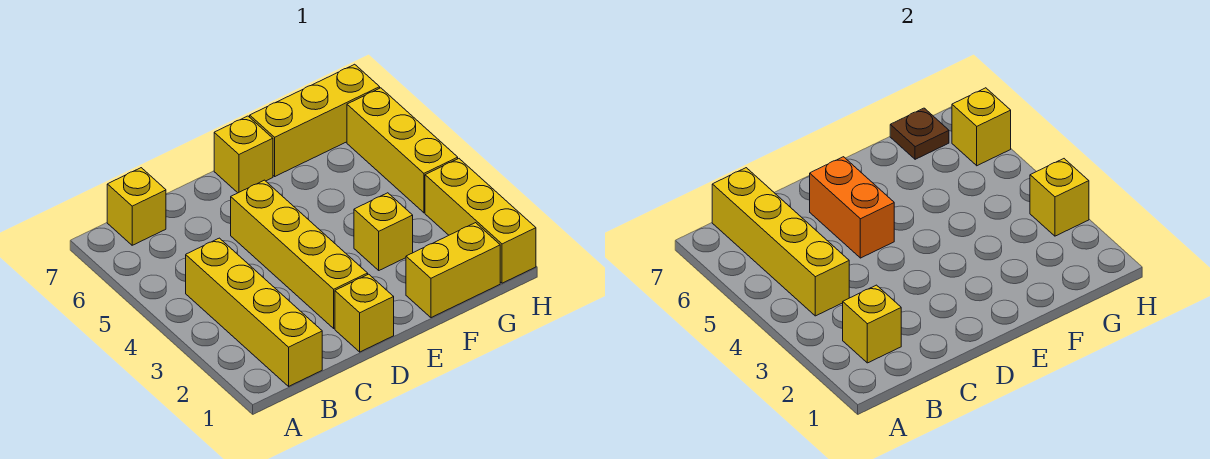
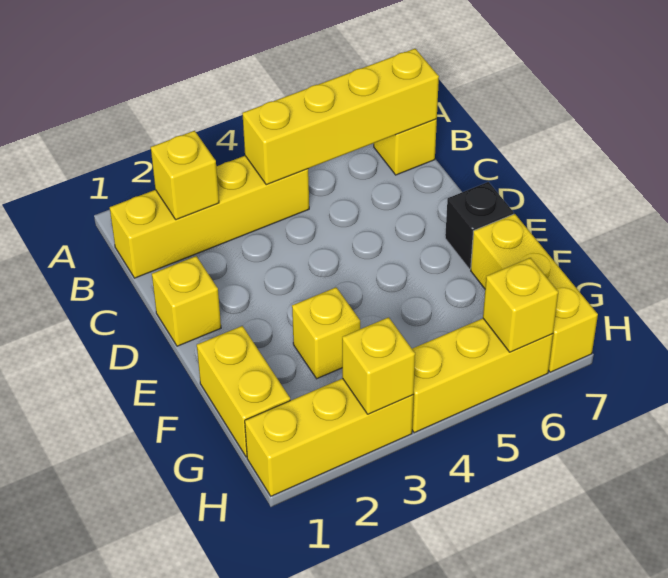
yellow brick D2:D5 level 1 -> none
orange brick D5:D6 level 2 -> none
yellow brick E7 level 1 -> black brick E7 level 1
brown plate G7 level 2 -> none

